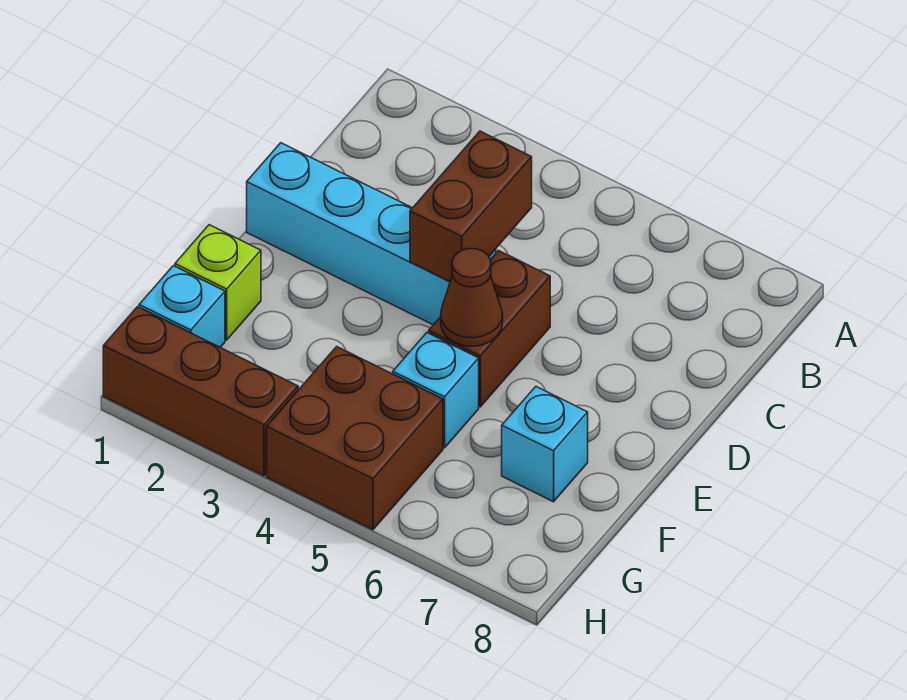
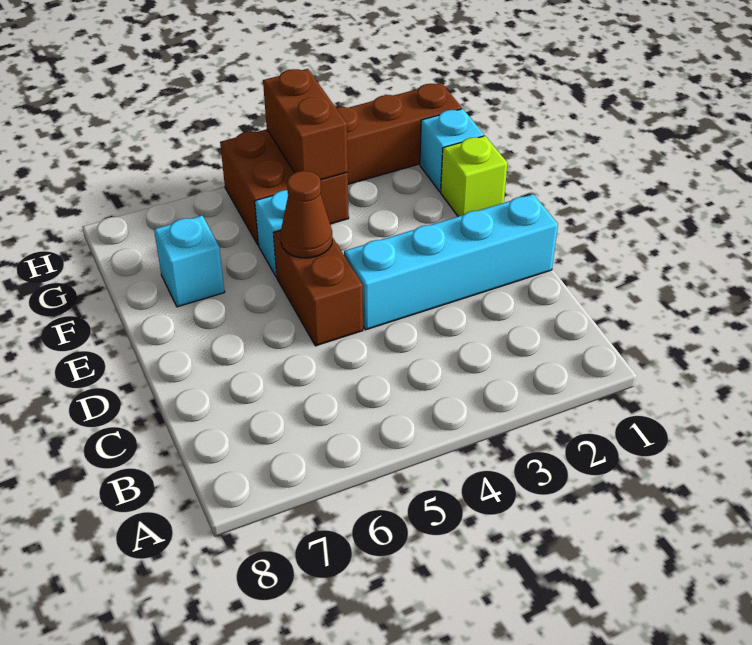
brown brick C4:D4 level 2 -> brown brick G4:H4 level 2

